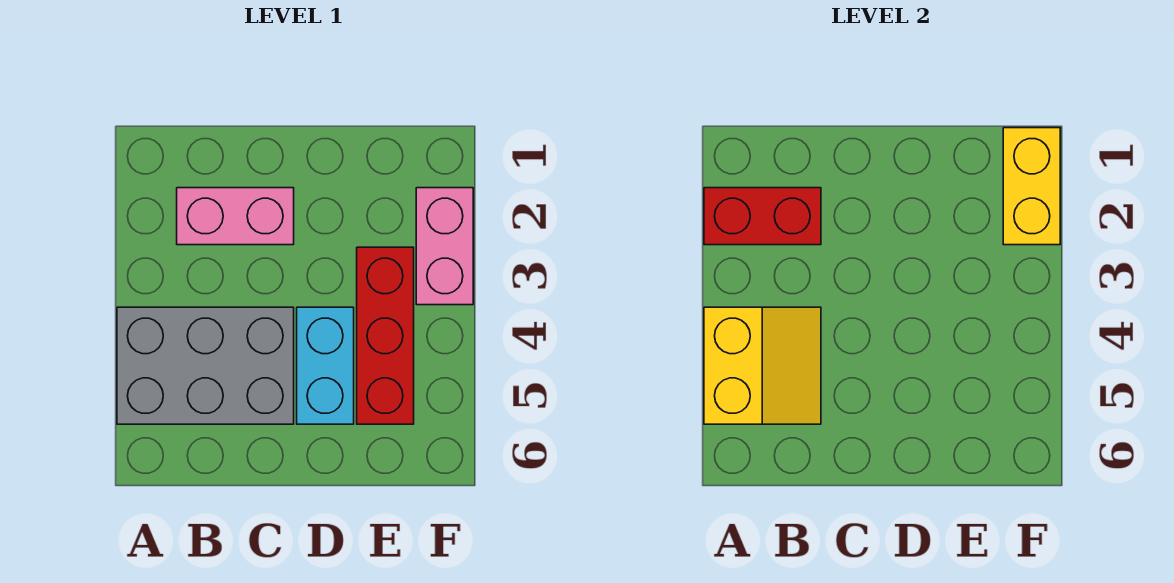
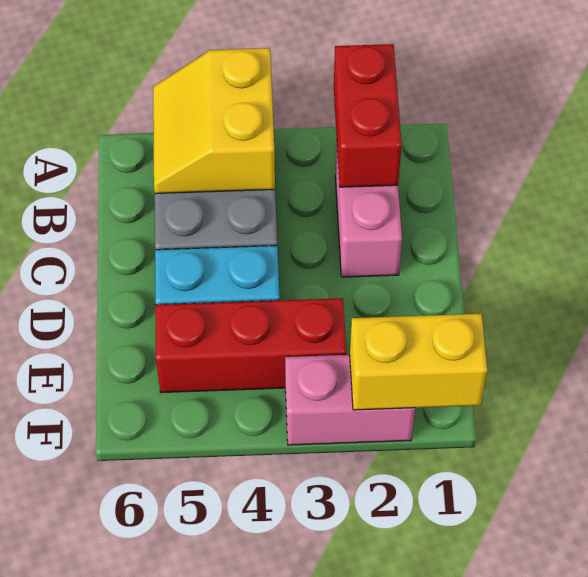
yellow slope A4:B5 level 2 top A -> yellow slope A4:B5 level 2 top 4

